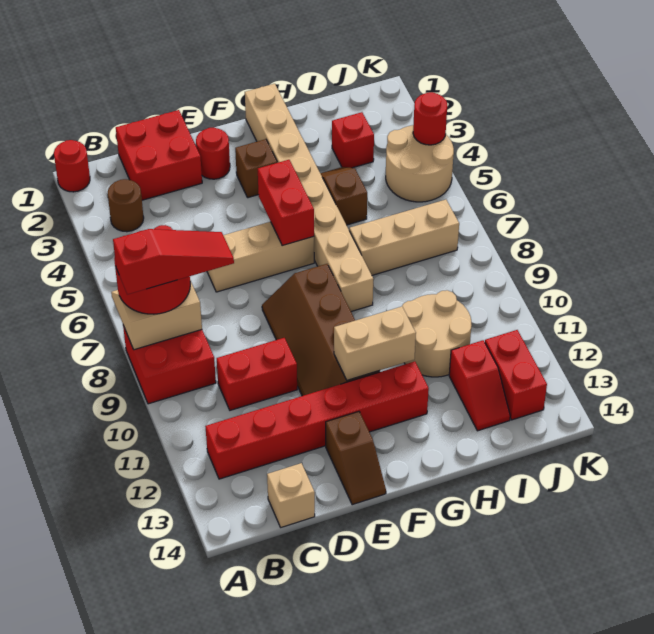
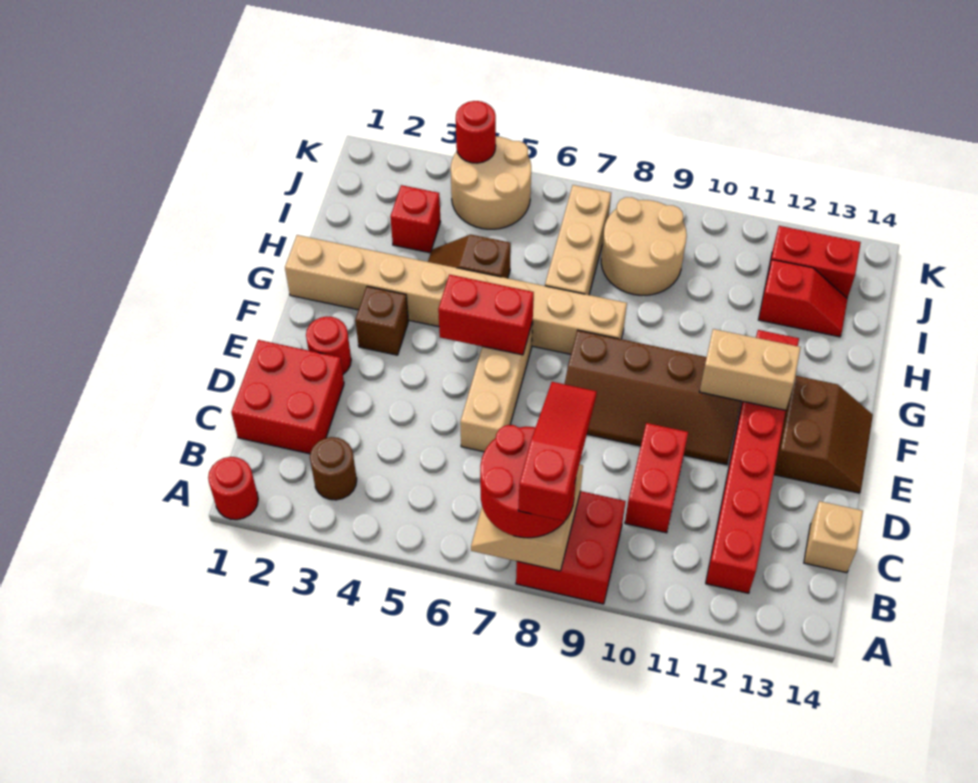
brown slope E13:E14 level 1 top 13 -> brown slope E13:F14 level 1 top 13
tan brick F11:G11 level 2 -> tan brick F11:F12 level 2
tan round brick H10:I11 level 1 -> tan round brick I8:J9 level 1

